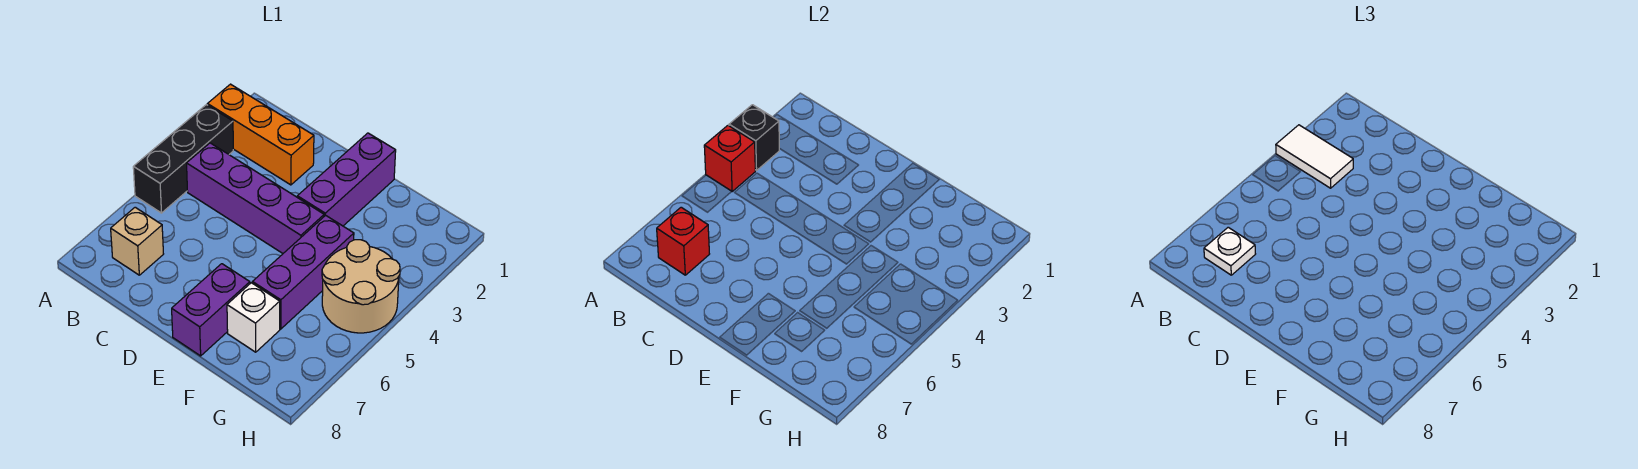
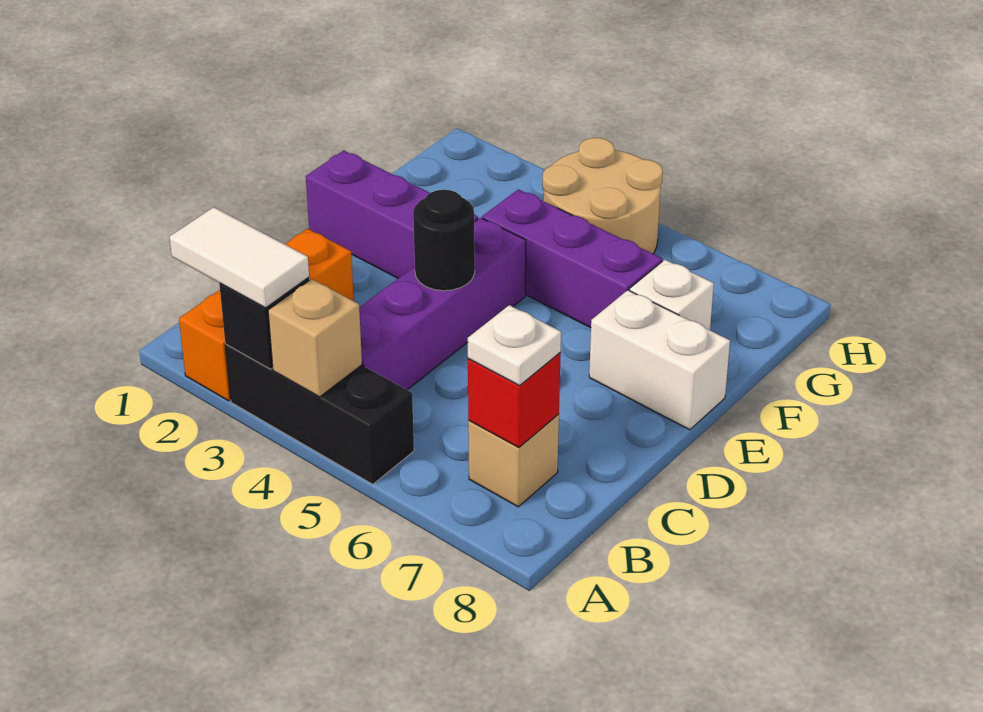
white tile A3:B3 level 3 -> white tile A2:A3 level 3
red brick A4 level 2 -> tan brick A4 level 2
none -> black round brick D4 level 2
purple brick E7:E8 level 1 -> white brick E7:E8 level 1

